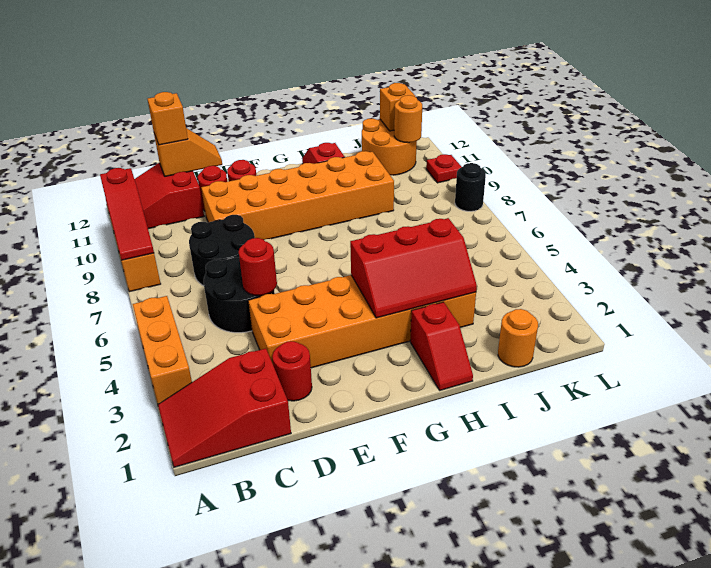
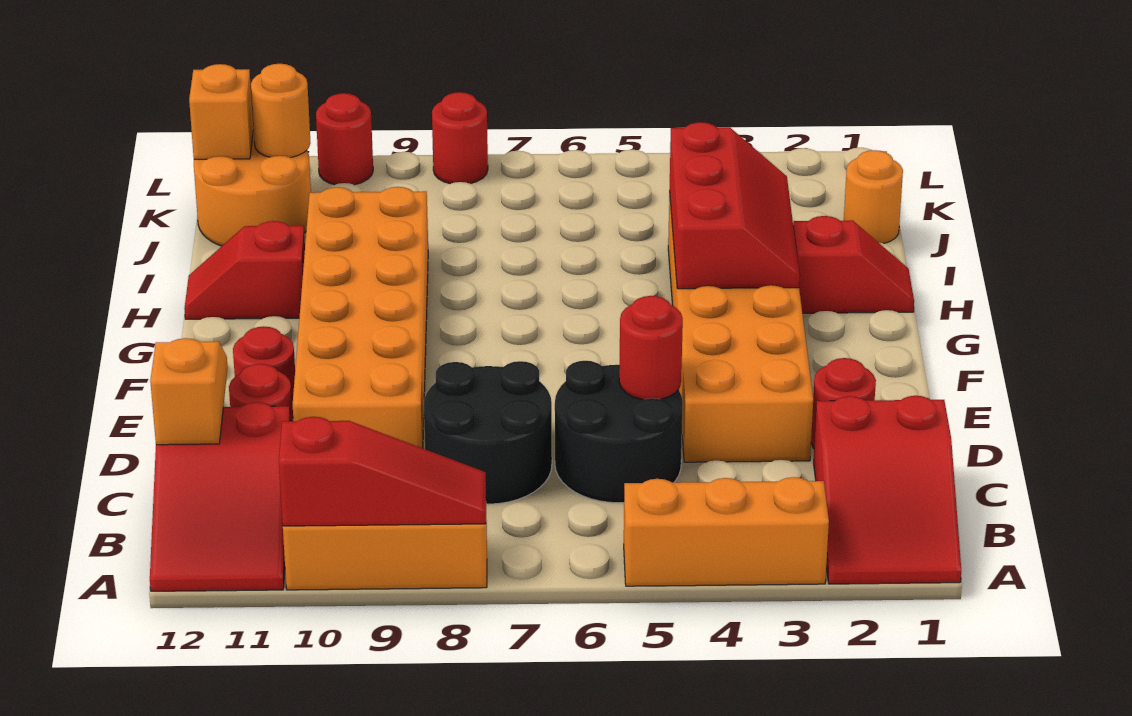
orange brick C12 level 3 -> none
black round brick L8 level 1 -> red round brick L8 level 1
red plate L10 level 1 -> red round brick L10 level 1

